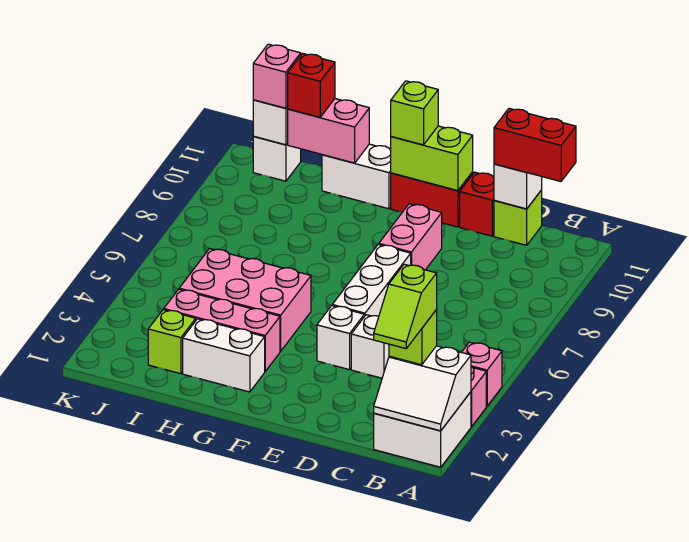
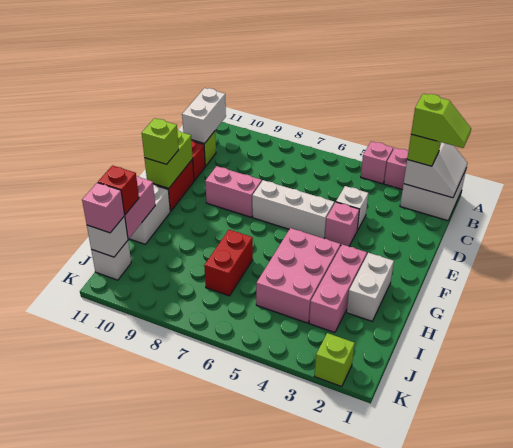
red brick B11:C11 level 3 -> red brick H7:I7 level 1
white brick C11 level 2 -> white brick B11:C11 level 2
white brick E4 level 1 -> pink brick E4 level 1
lime brick I2 level 1 -> lime brick K2 level 1

